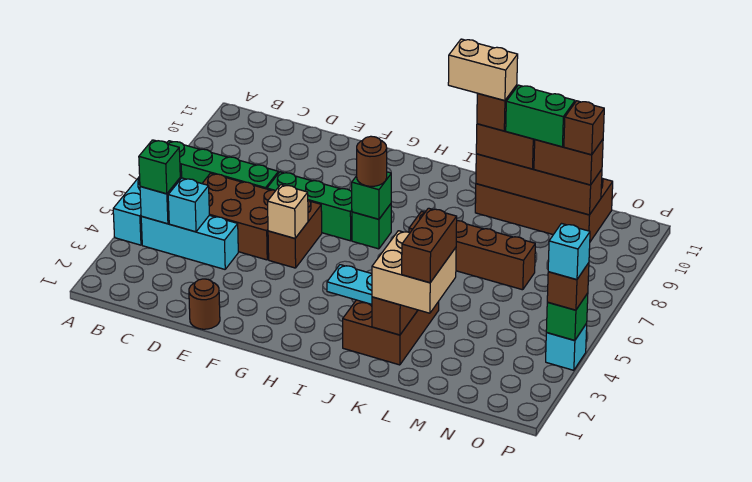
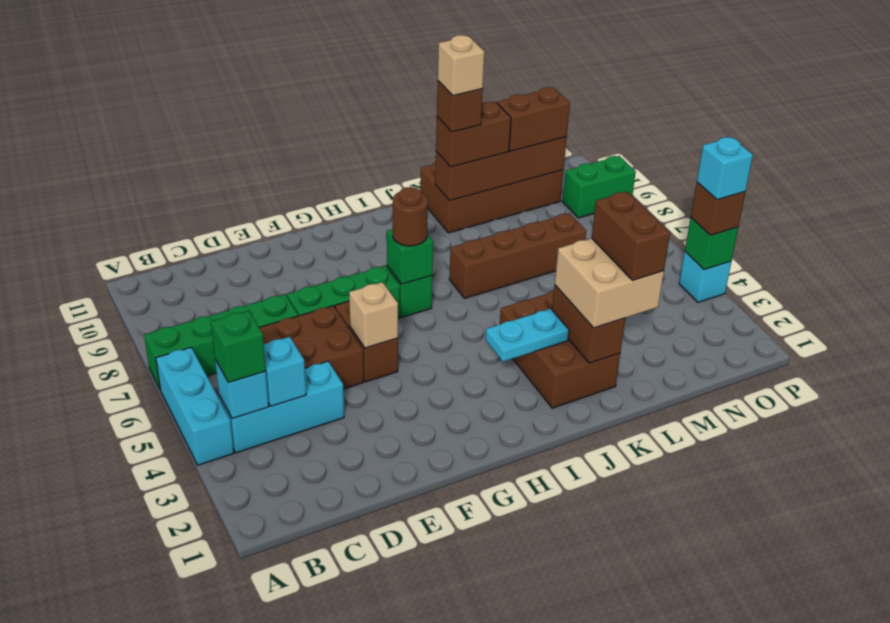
brown round brick E1 level 1 -> none
tan brick J10:K10 level 5 -> tan brick K10 level 5
green brick L10:M10 level 4 -> green brick O9:P9 level 1
brown brick N10 level 4 -> none

